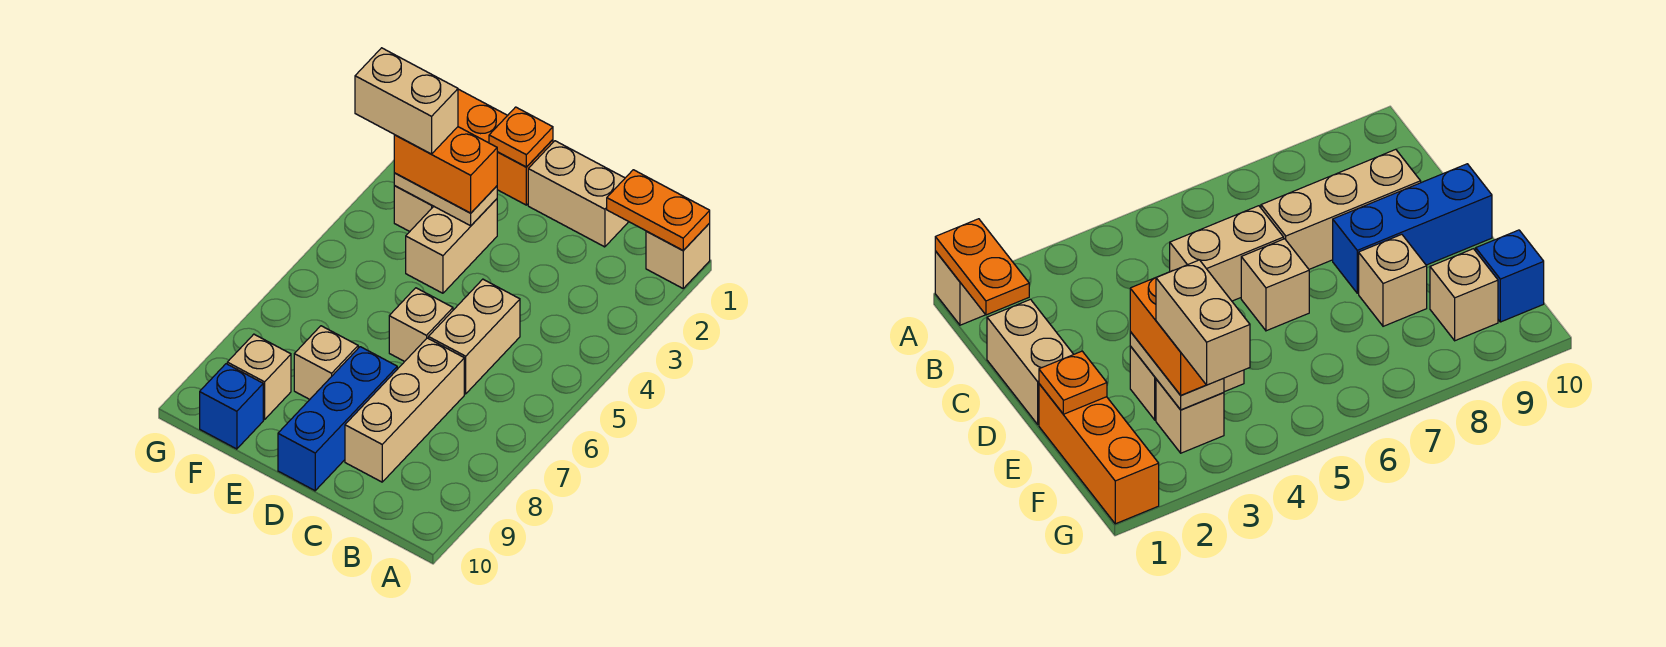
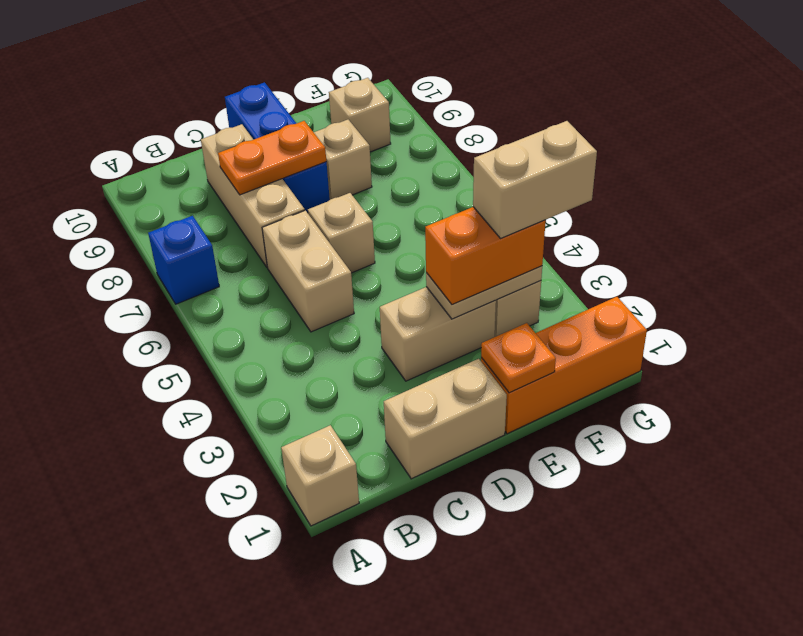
orange plate A1:B1 level 2 -> orange plate C8:D8 level 2
tan brick E3:E4 level 1 -> tan brick D3:E3 level 1
blue brick F10 level 1 -> blue brick A7 level 1

